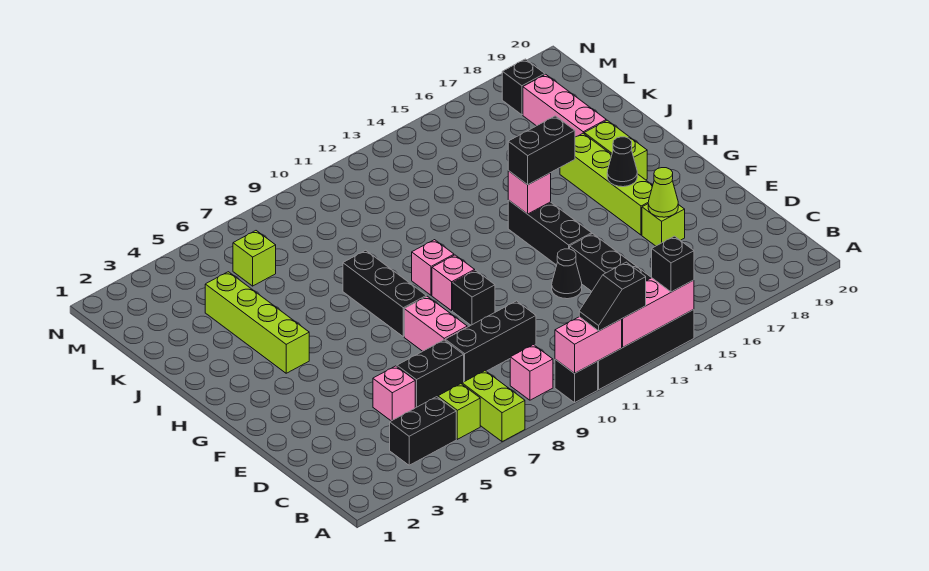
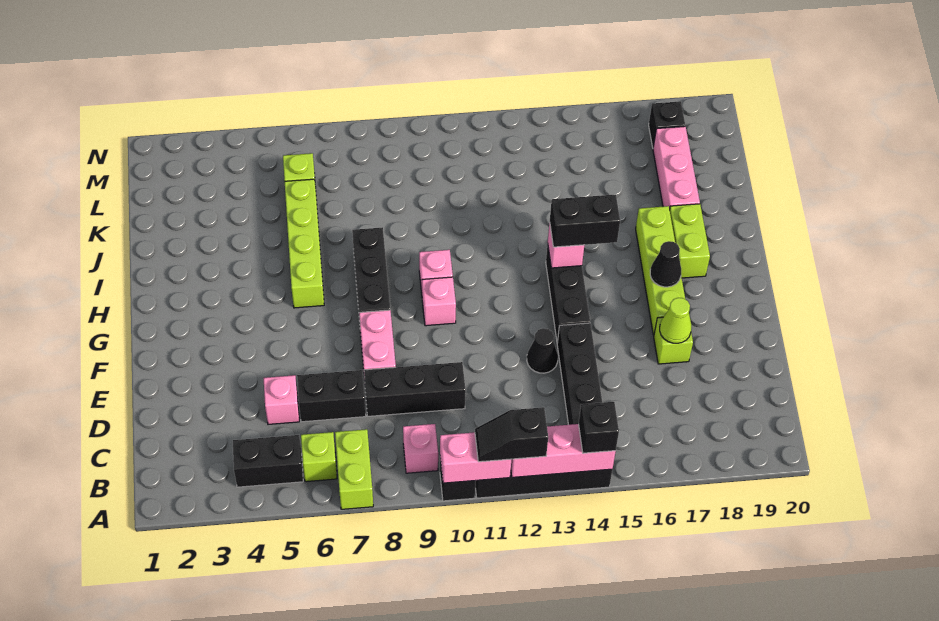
black brick F10 level 1 -> none
lime brick H4:K4 level 1 -> lime brick H6:K6 level 1

